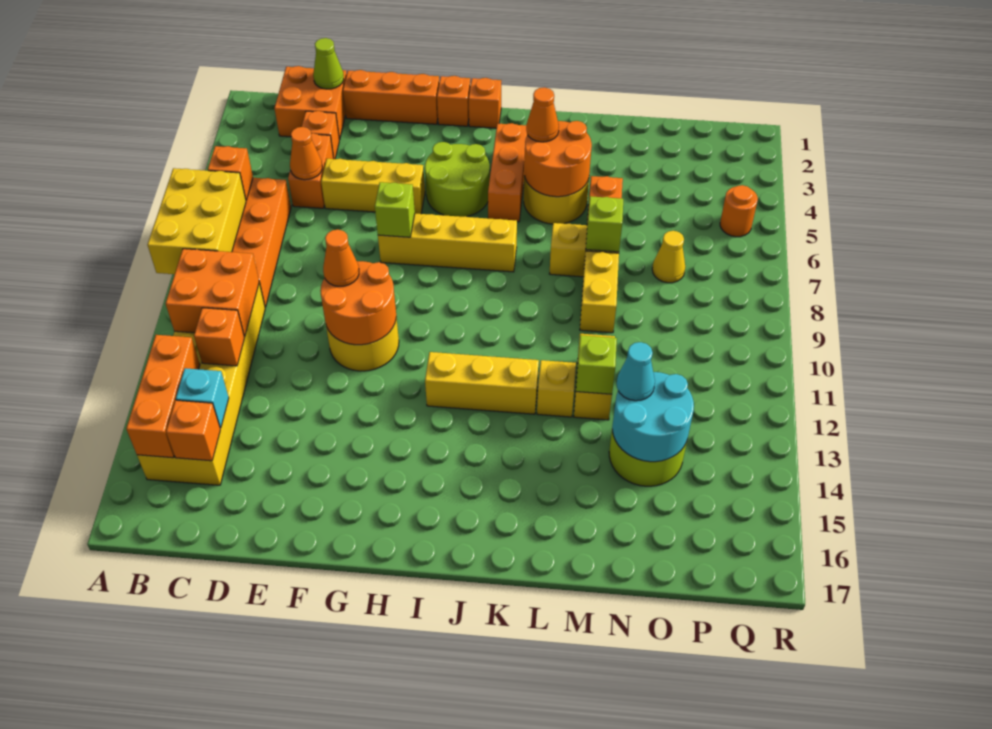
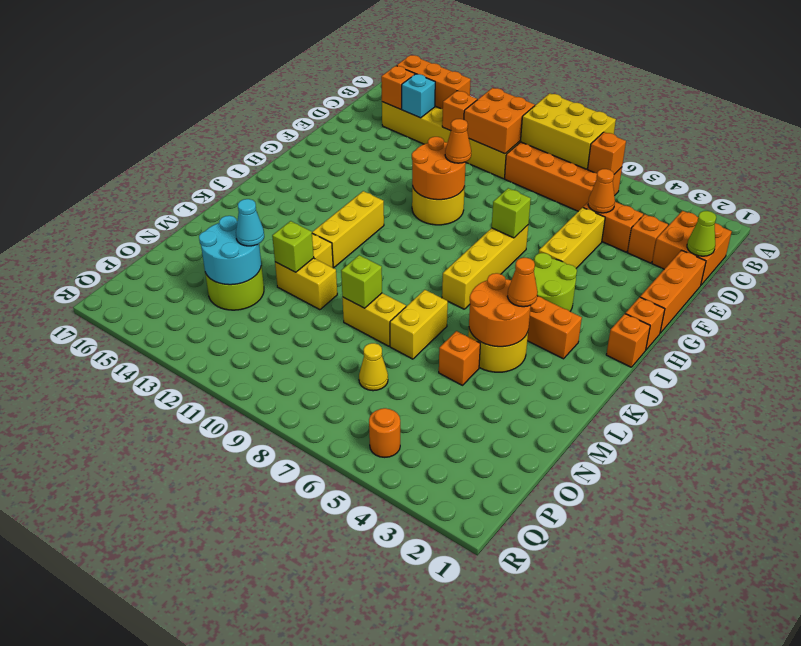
lime brick M7 level 2 -> lime brick M9 level 2

